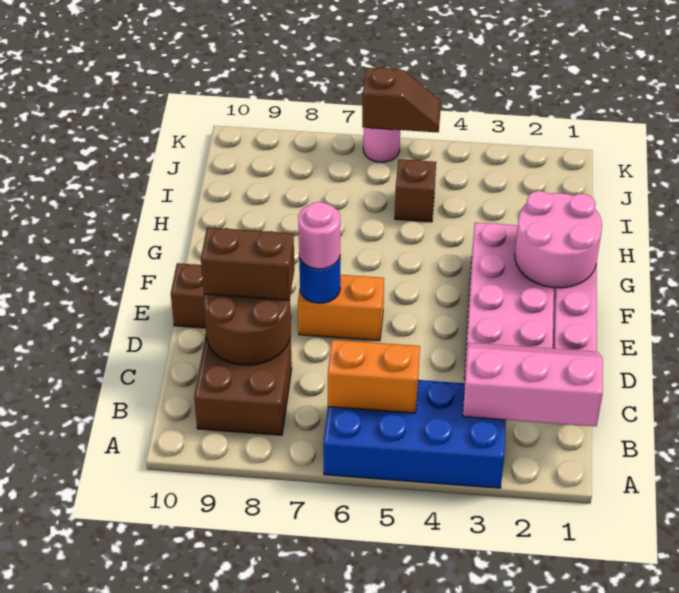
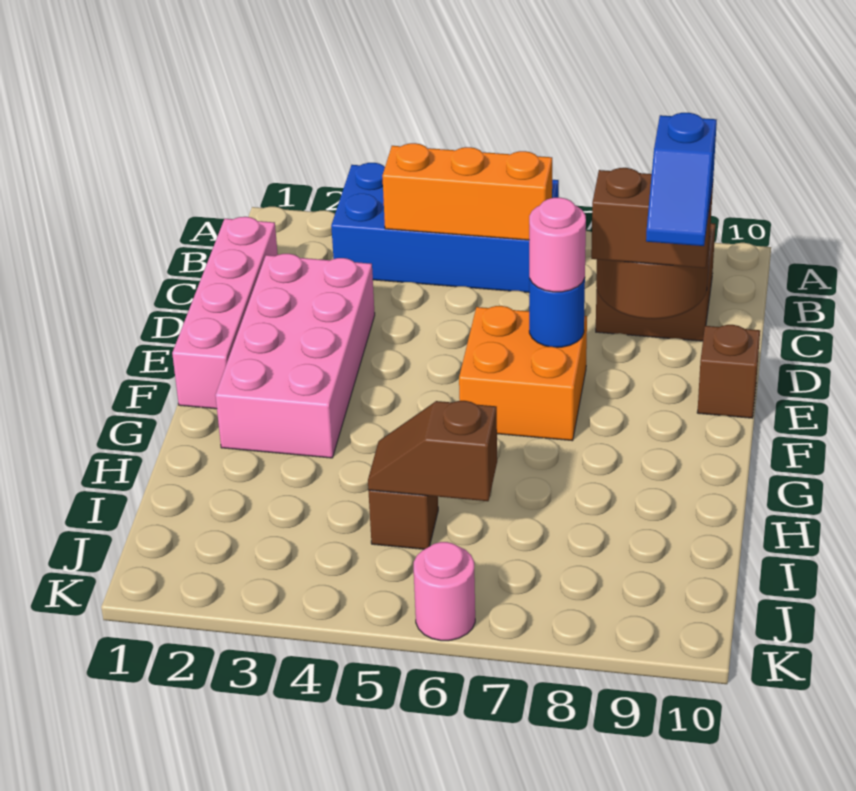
pink slope B1:C3 level 2 top B -> none
orange brick B5:B6 level 2 -> orange brick B4:B6 level 2
none -> blue slope D9:E9 level 4 top D
orange brick E6:E7 level 1 -> orange brick E6:F7 level 1
pink round brick F1:G2 level 2 -> none
brown slope K5:K6 level 2 top 6 -> brown slope I5:I6 level 2 top 6

